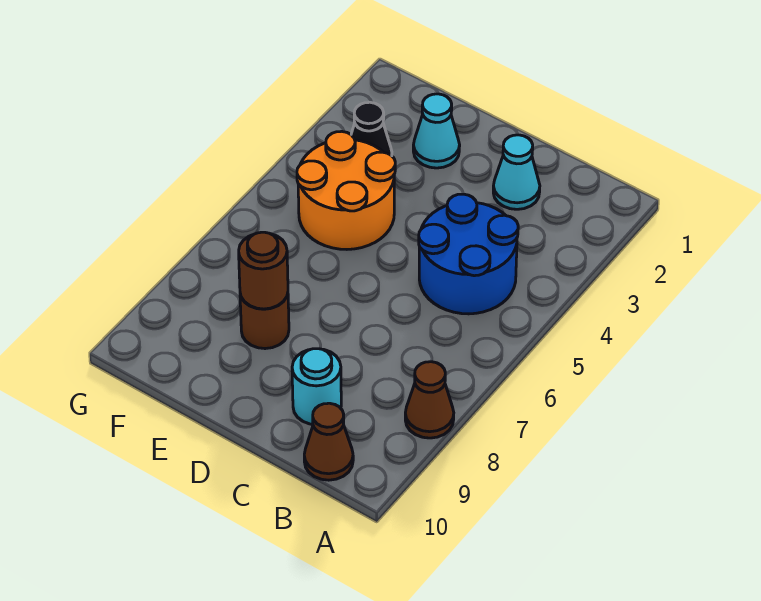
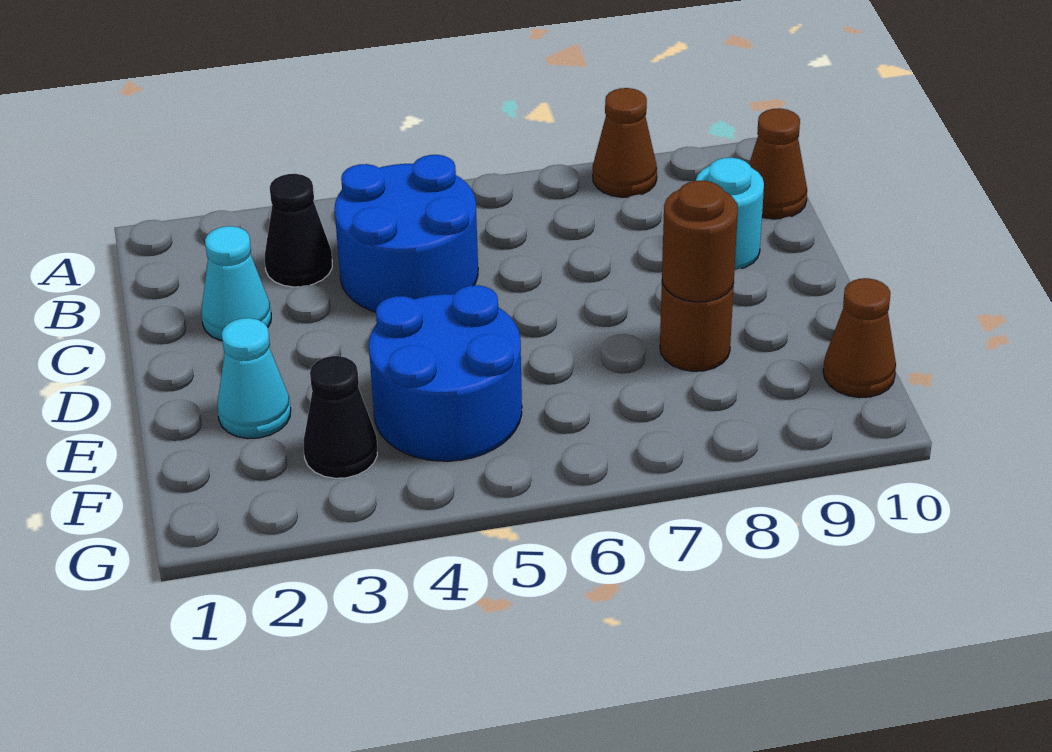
none -> black cone B3 level 1
orange round brick E4:F5 level 1 -> blue round brick E4:F5 level 1
none -> brown cone F10 level 1

